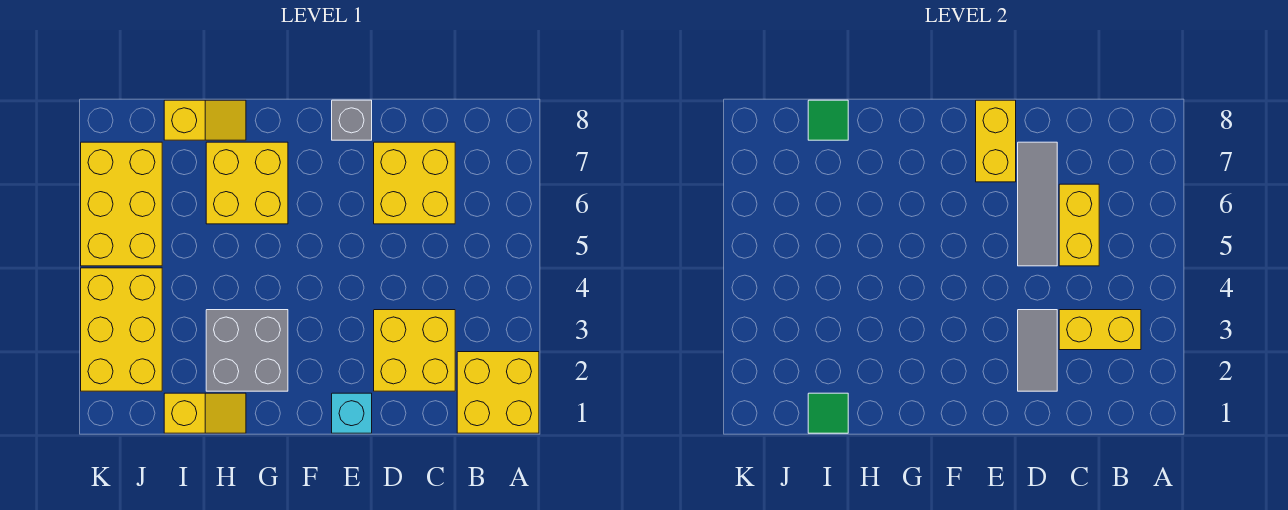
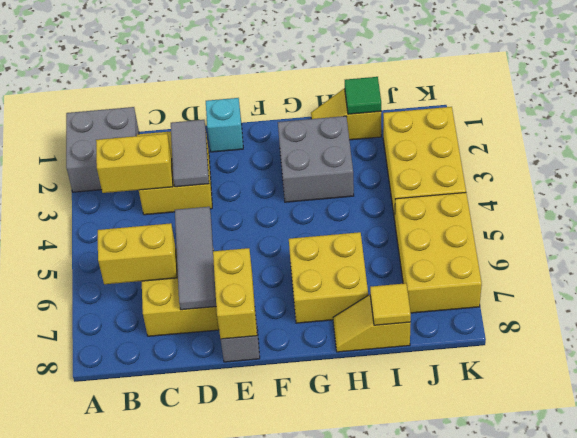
yellow brick A1:B2 level 1 -> grey brick A1:B2 level 1
yellow brick C5:C6 level 2 -> yellow brick B6:C6 level 2
green tile I8 level 2 -> yellow tile I8 level 2

